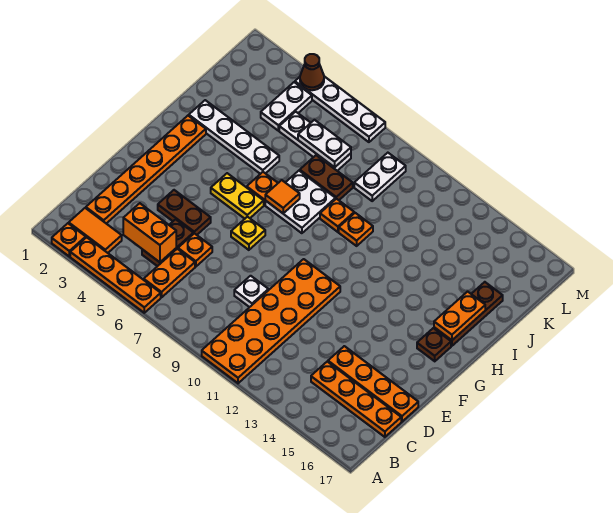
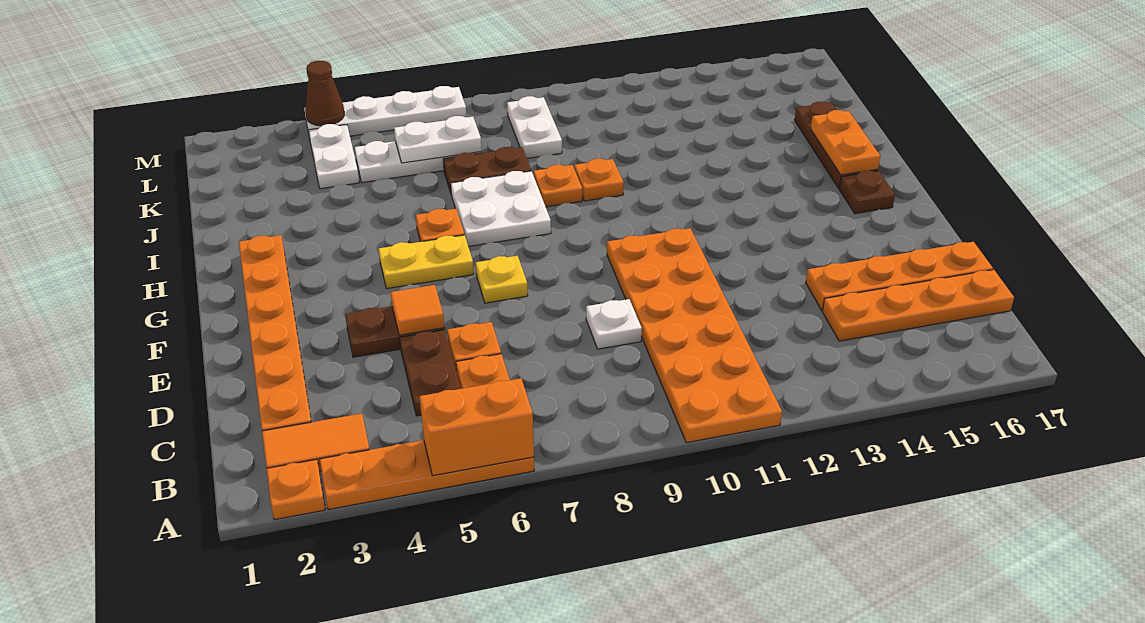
orange brick C4:C5 level 2 -> orange brick A5:A6 level 2
orange tile H7 level 2 -> orange tile E5 level 2
white plate I2:I5 level 1 -> none

